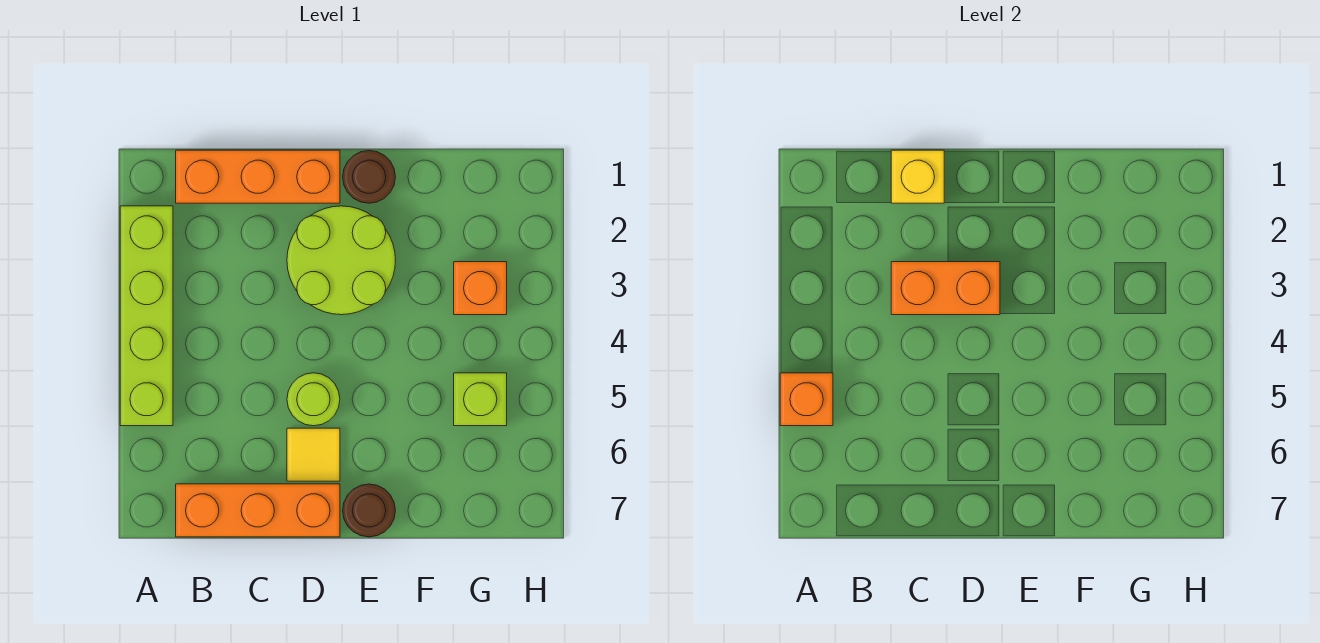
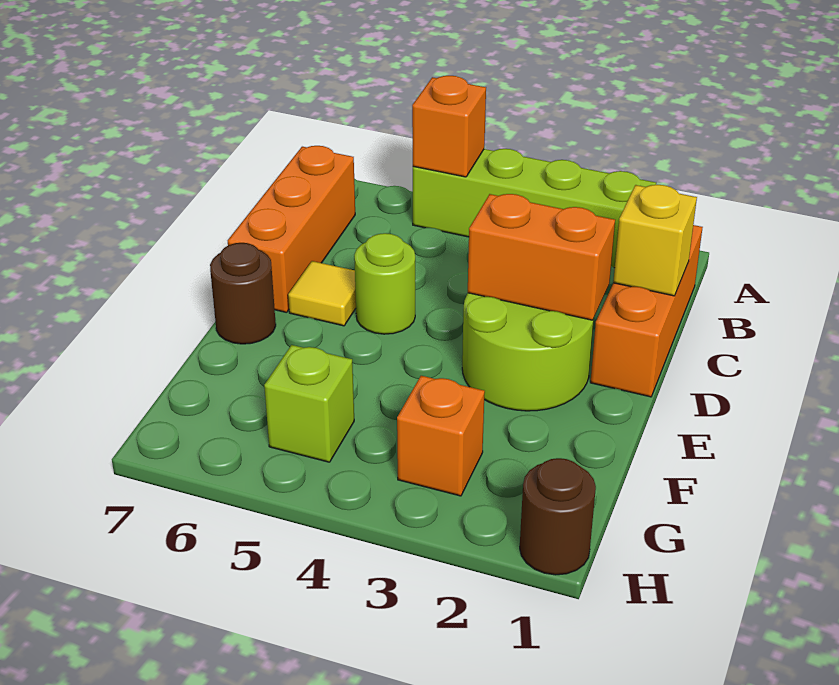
orange brick C3:D3 level 2 -> orange brick D2:D3 level 2
brown round brick E1 level 1 -> brown round brick H1 level 1

